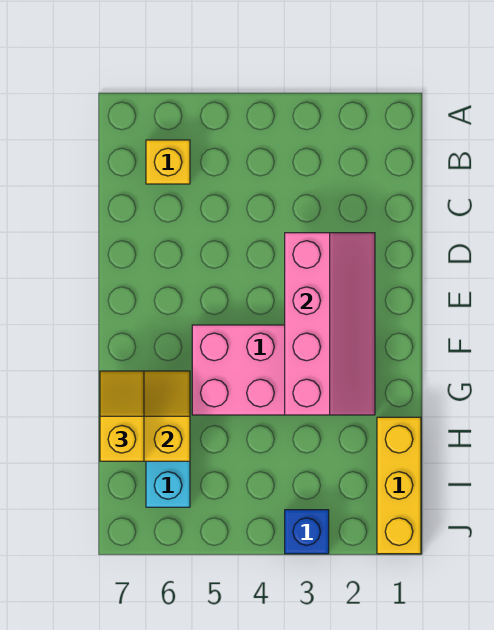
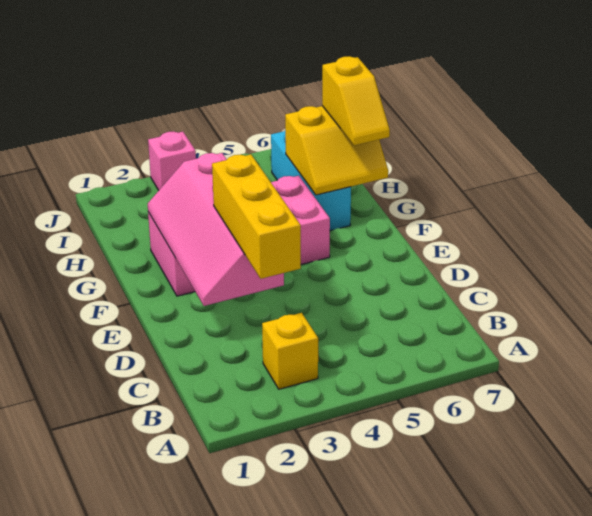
yellow brick B6 level 1 -> yellow brick B3 level 1
yellow brick H1:J1 level 1 -> yellow brick C3:E3 level 3
blue brick J3 level 1 -> pink brick J3 level 1

